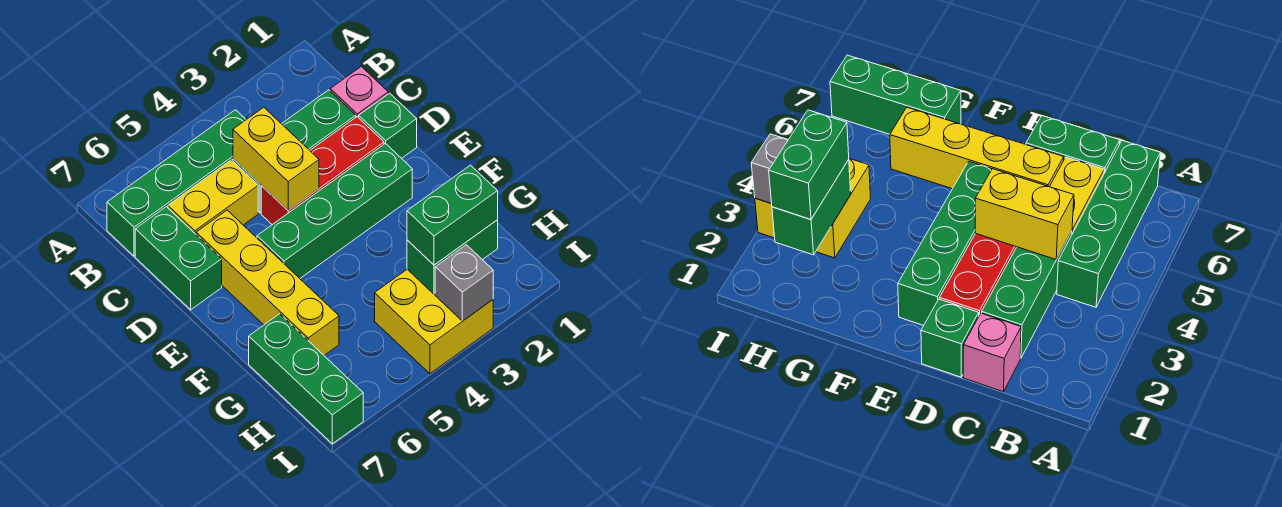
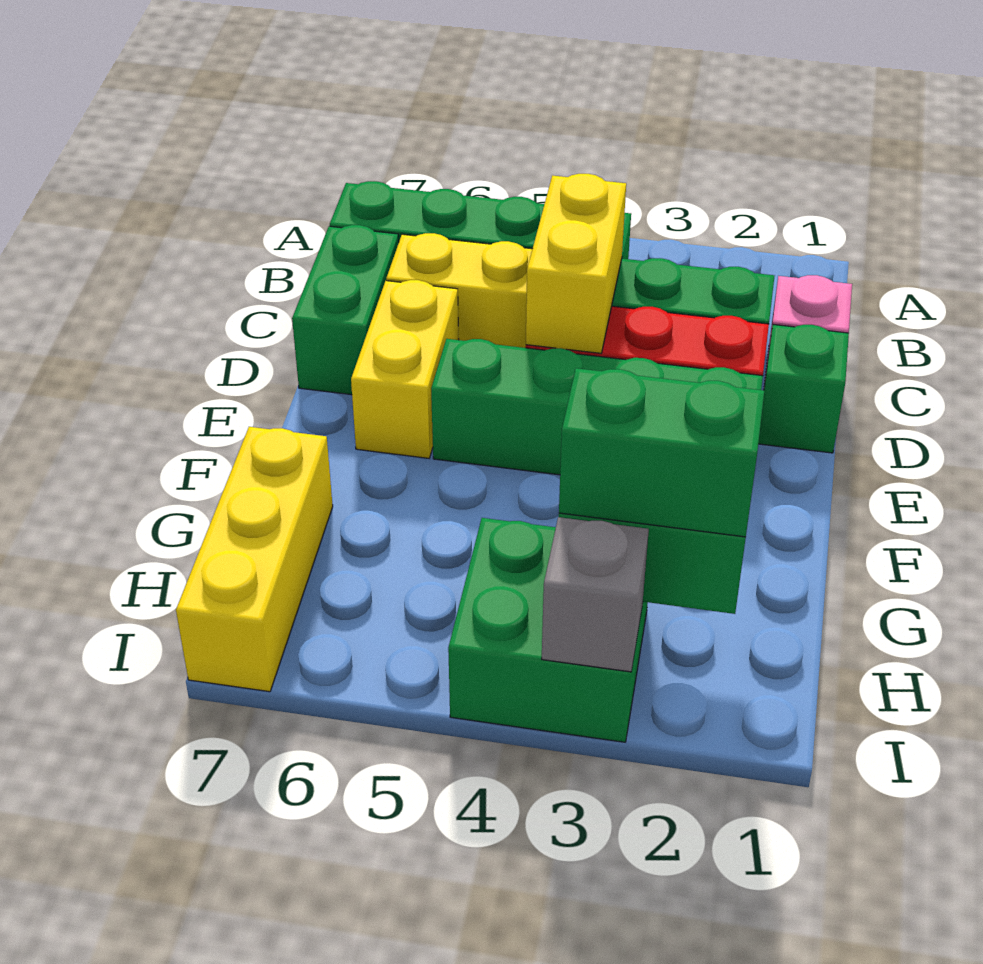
yellow brick D6:G6 level 1 -> yellow brick D6:E6 level 1
green brick G7:I7 level 1 -> yellow brick G7:I7 level 1
yellow brick H3:I4 level 1 -> green brick H3:I4 level 1

